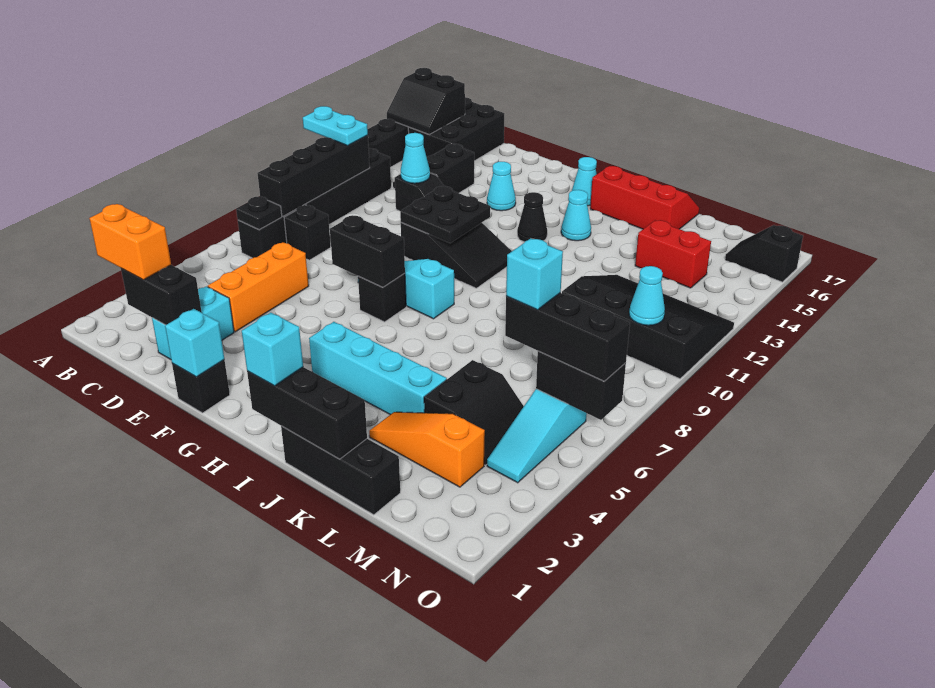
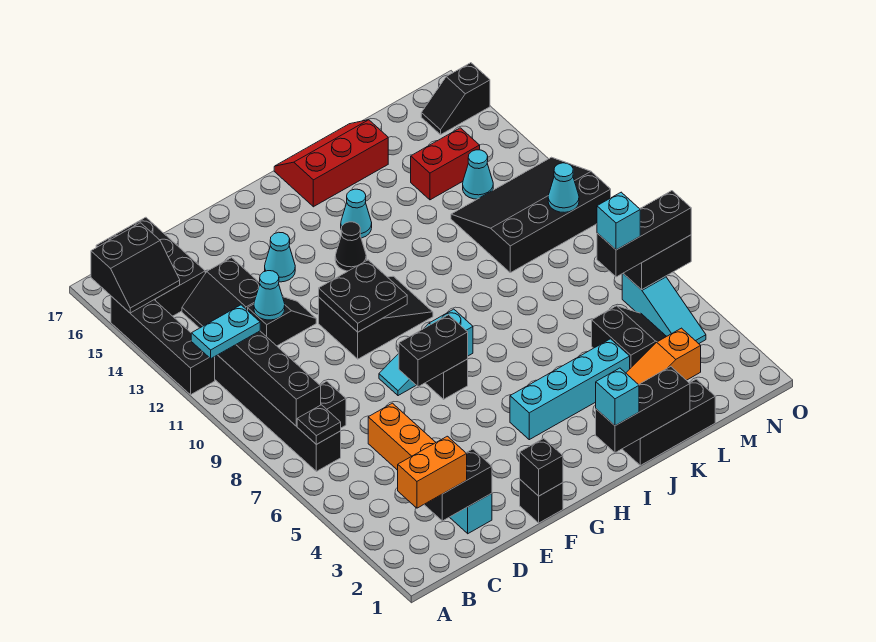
cyan brick F1 level 2 -> black brick F1 level 2
cyan cone H16 level 1 -> cyan cone M13 level 1

